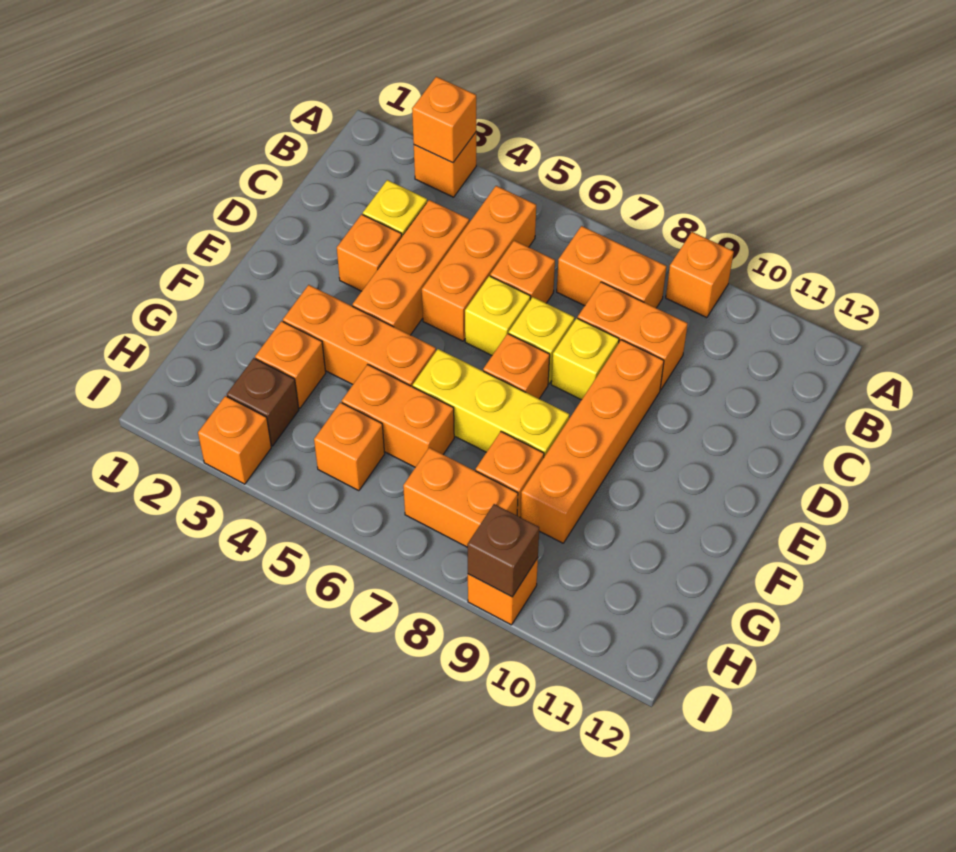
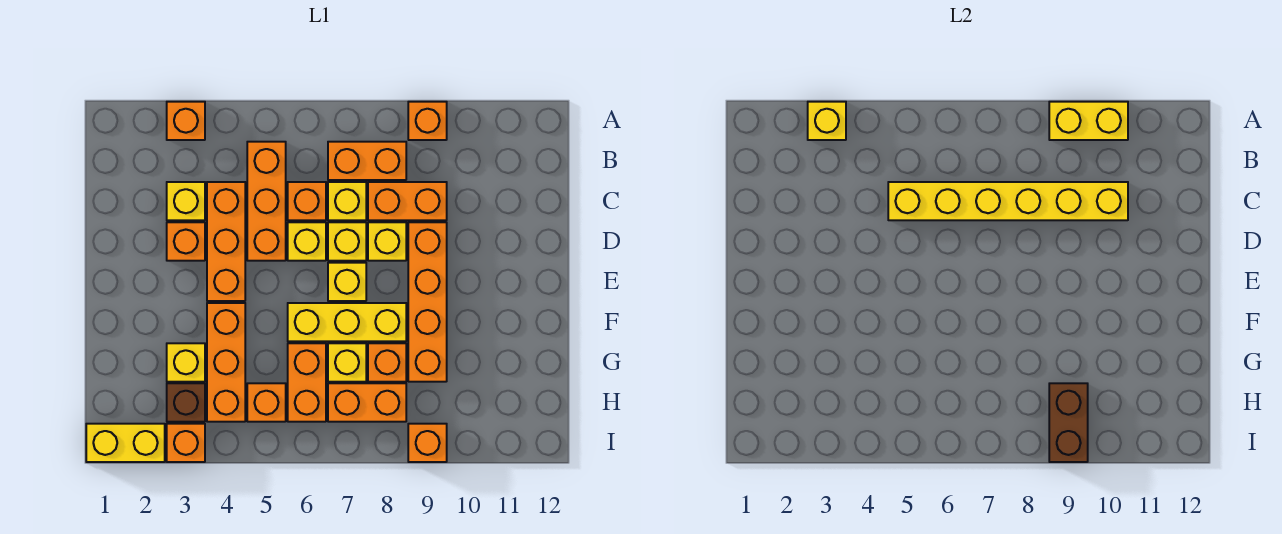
orange brick A3 level 2 -> yellow brick A3 level 2
none -> yellow brick A9:A10 level 2
none -> yellow brick C5:C10 level 2
none -> yellow brick C7 level 1
orange brick E7 level 1 -> yellow brick E7 level 1
orange brick F3:F5 level 1 -> orange brick F4:H4 level 1
orange brick G3 level 1 -> yellow brick G3 level 1
orange brick G5:G6 level 1 -> orange brick G6:H6 level 1
none -> yellow brick G7 level 1
none -> yellow brick I1:I2 level 1
brown brick I9 level 2 -> brown brick H9:I9 level 2

